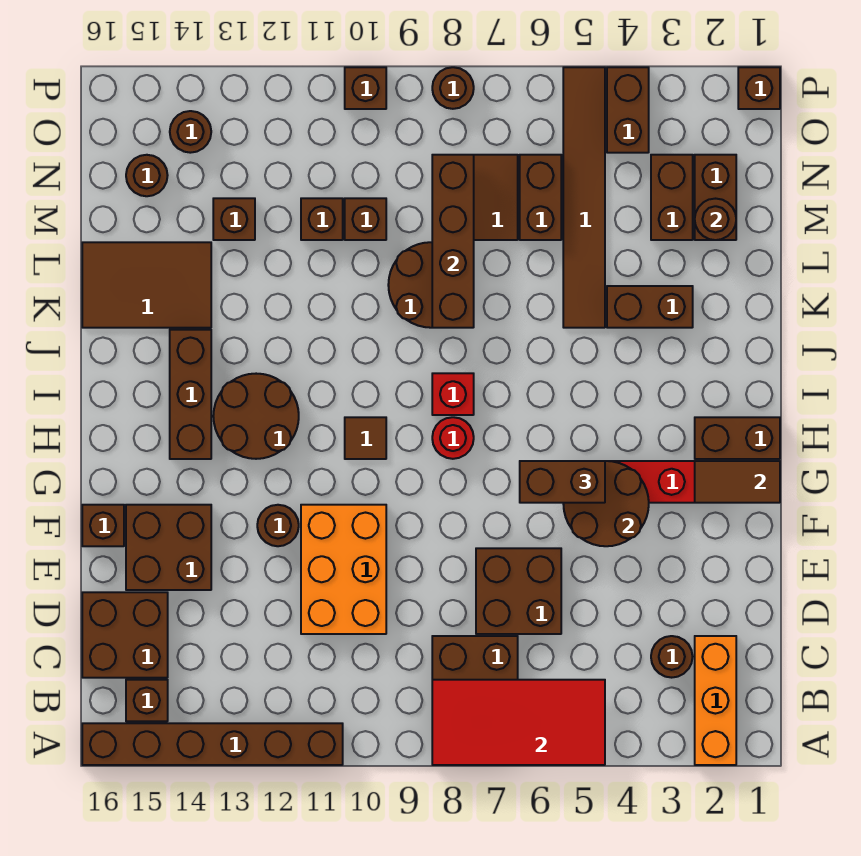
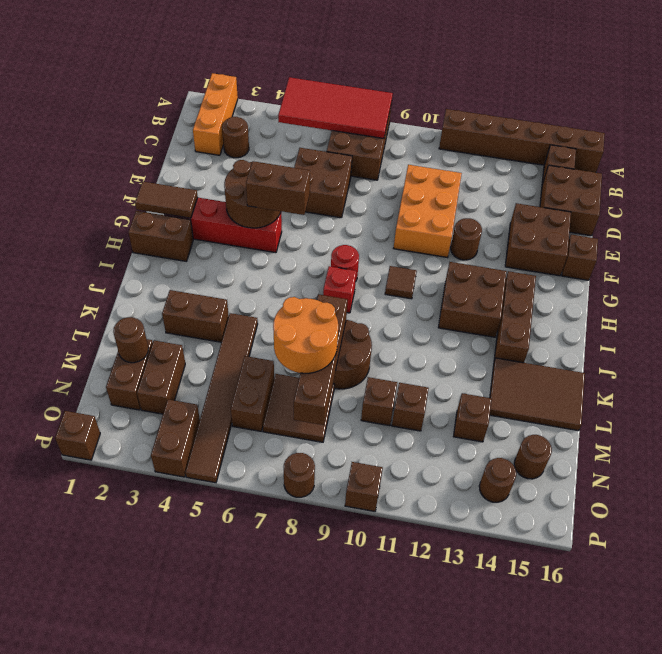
brown round brick H12:I13 level 1 -> brown brick H12:I13 level 1
none -> orange round brick L7:M8 level 3

